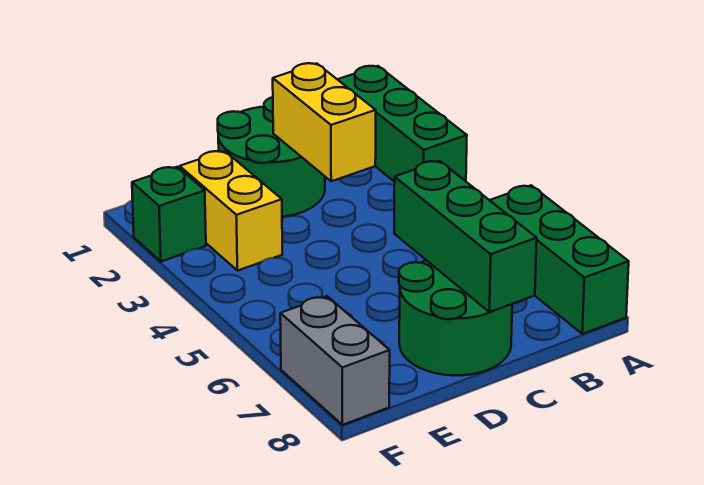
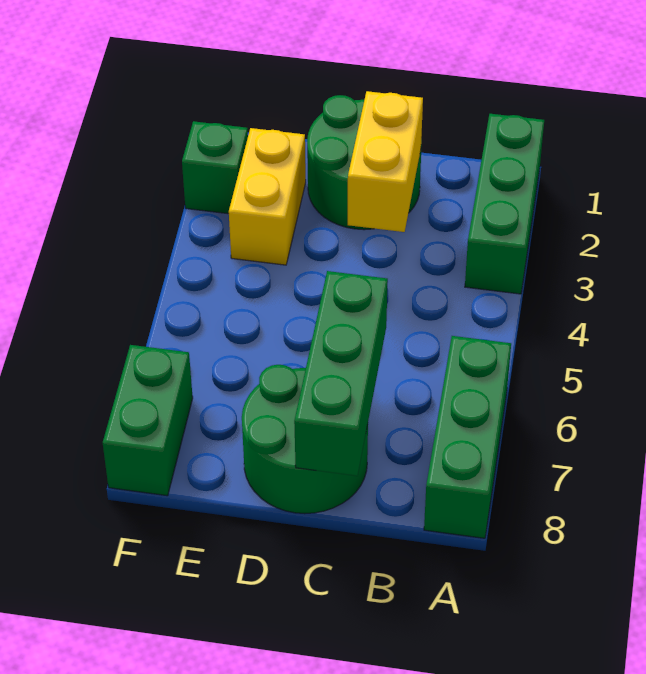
grey brick F7:F8 level 1 -> green brick F7:F8 level 1

